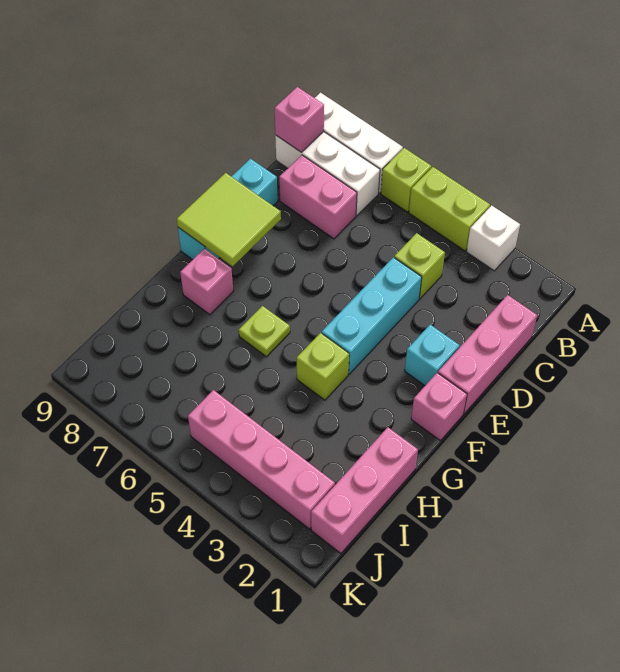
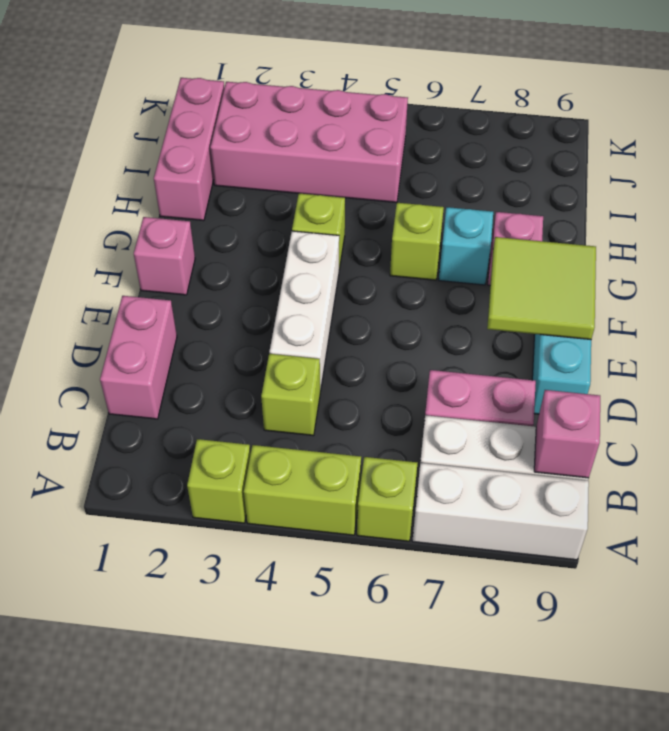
white brick A3 level 1 -> lime brick A3 level 1
pink brick C1:E1 level 1 -> pink brick C1:D1 level 1
cyan brick D4:F4 level 1 -> white brick D4:F4 level 1
cyan brick E2 level 1 -> cyan brick G7 level 1
lime plate G6 level 1 -> lime brick G6 level 1
pink brick J2:J5 level 1 -> pink brick I2:J5 level 1

